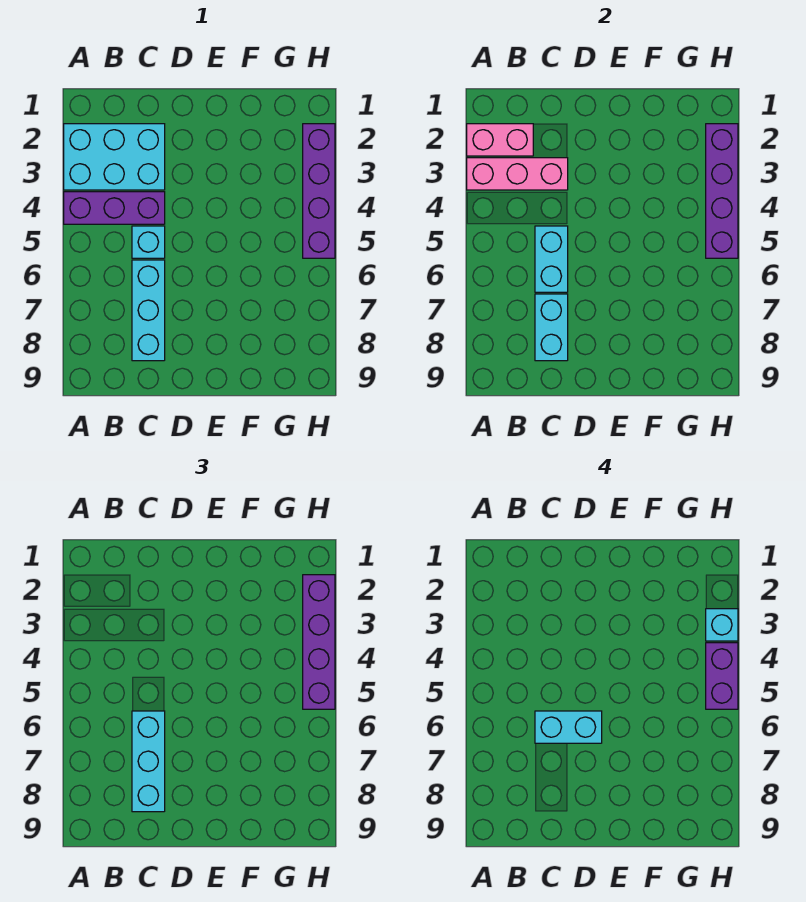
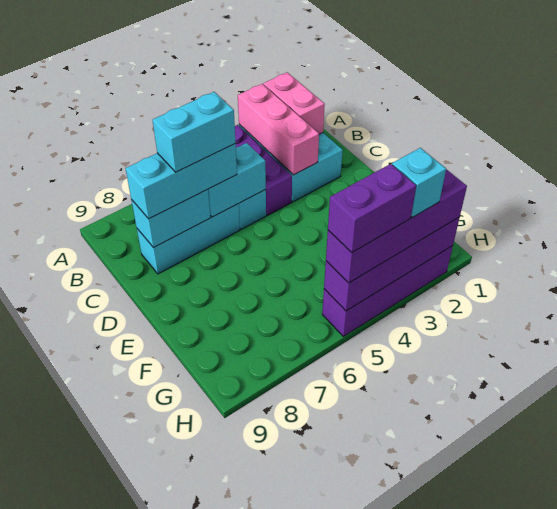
cyan brick C6:D6 level 4 -> cyan brick C6:C7 level 4

